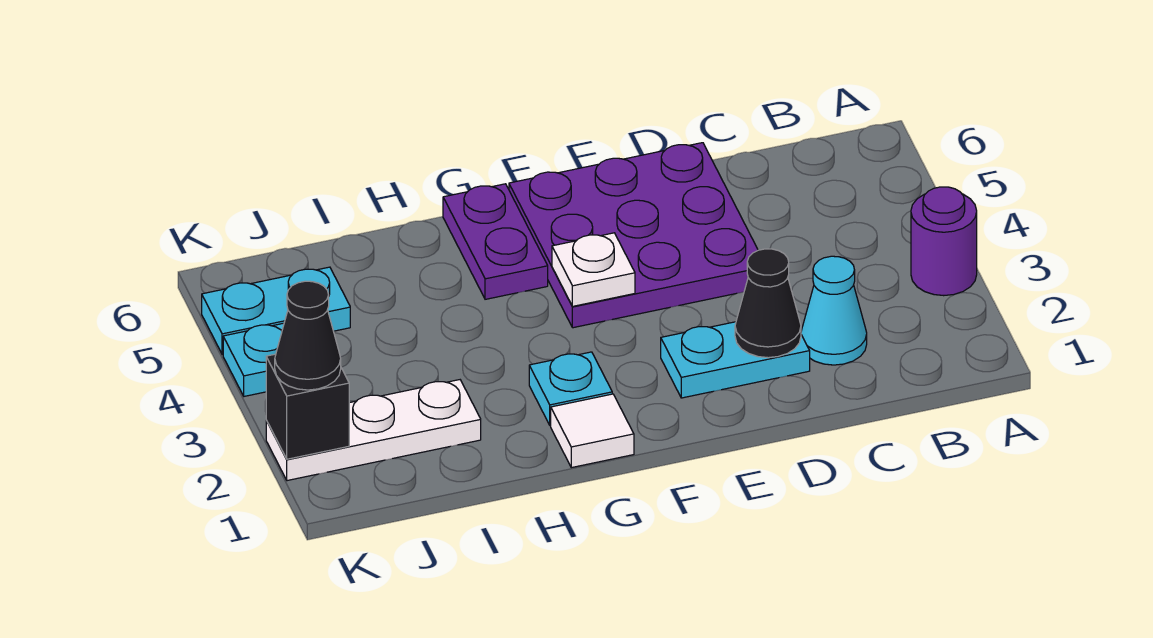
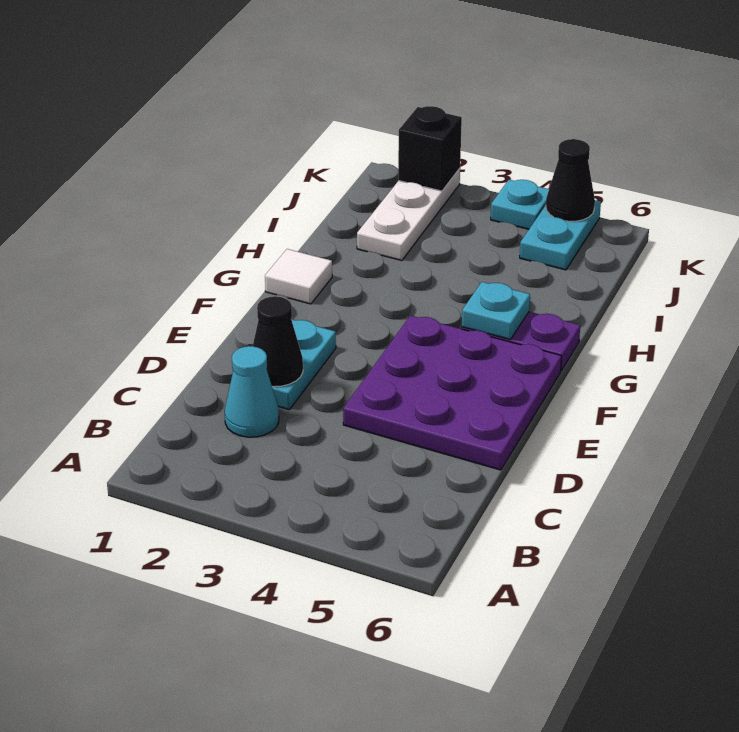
purple round brick A3 level 1 -> none
white plate F4 level 2 -> none
cyan plate G2 level 1 -> cyan plate G5 level 2
black cone K2 level 3 -> black cone K5 level 2

